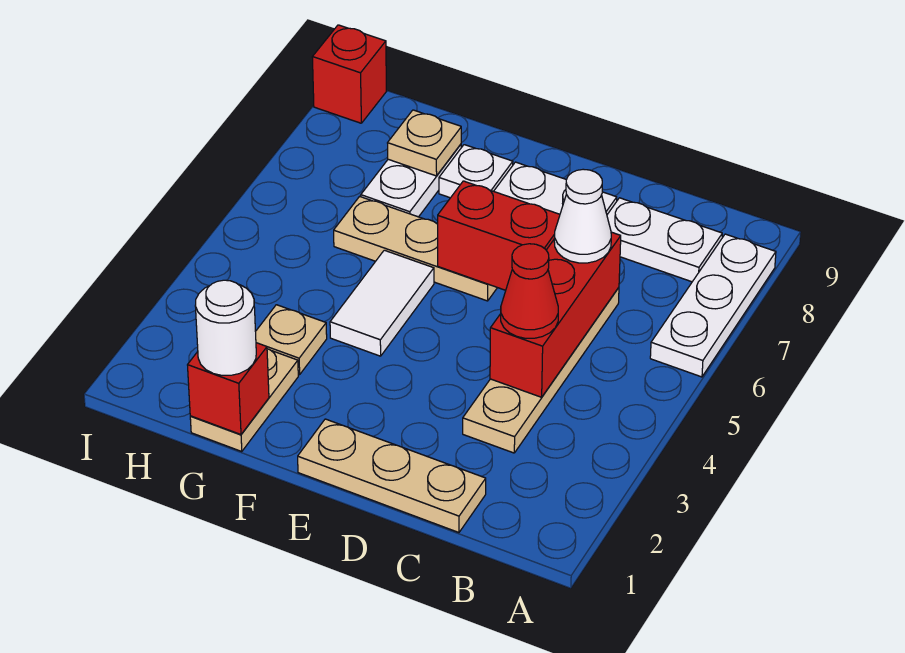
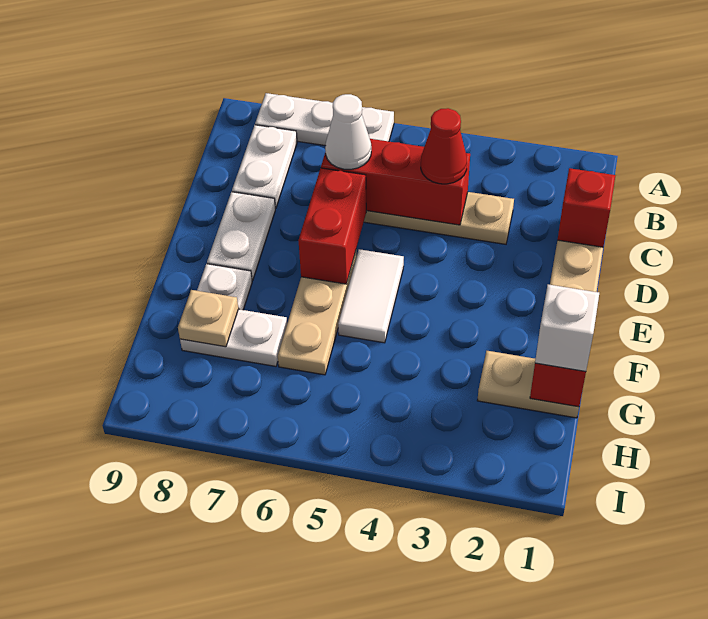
white tile F4:F5 level 1 -> white tile E5:F5 level 1
white round brick G1 level 3 -> white brick G1 level 3
tan plate G3 level 1 -> none
red brick I9 level 1 -> red brick C1 level 2

